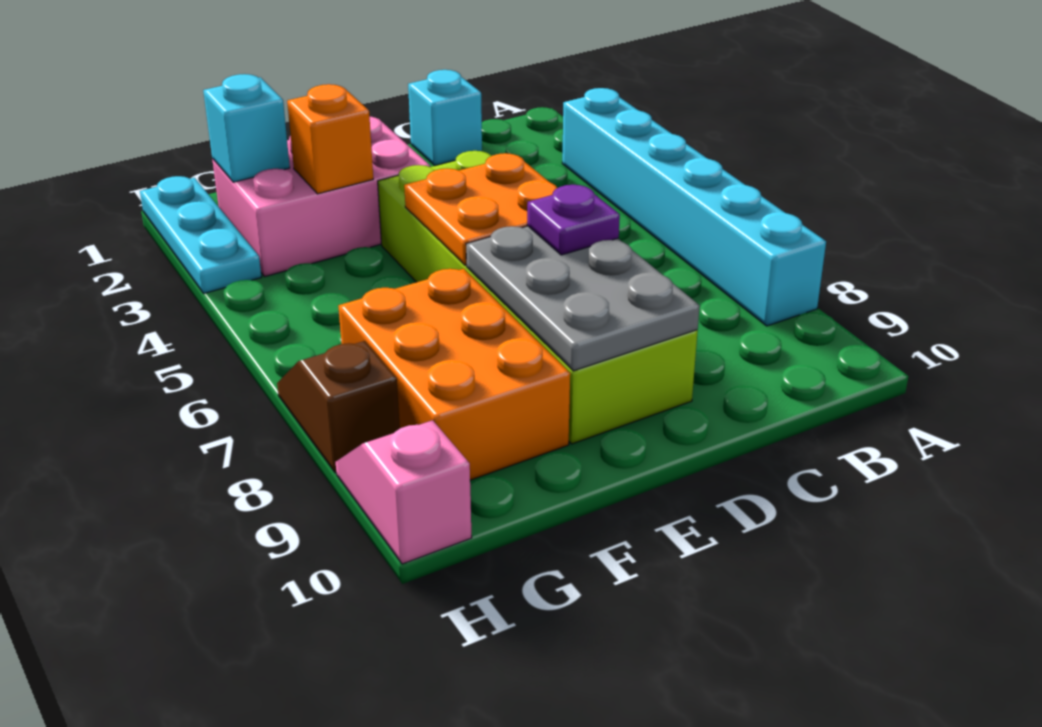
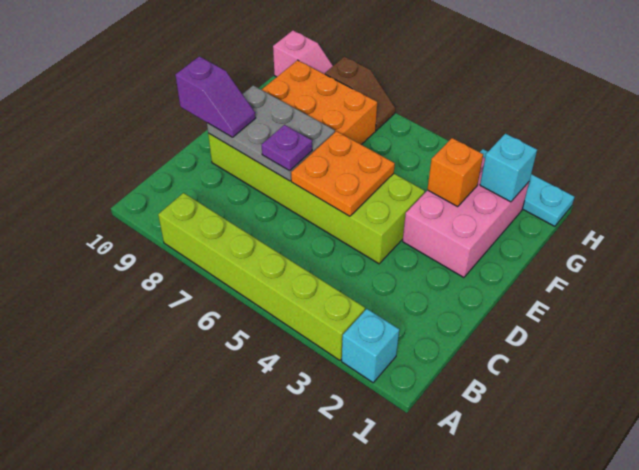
cyan brick A3:A8 level 1 -> lime brick A3:A8 level 1
cyan brick C1 level 1 -> cyan brick A2 level 1
none -> purple slope D9:D10 level 3 top 10

